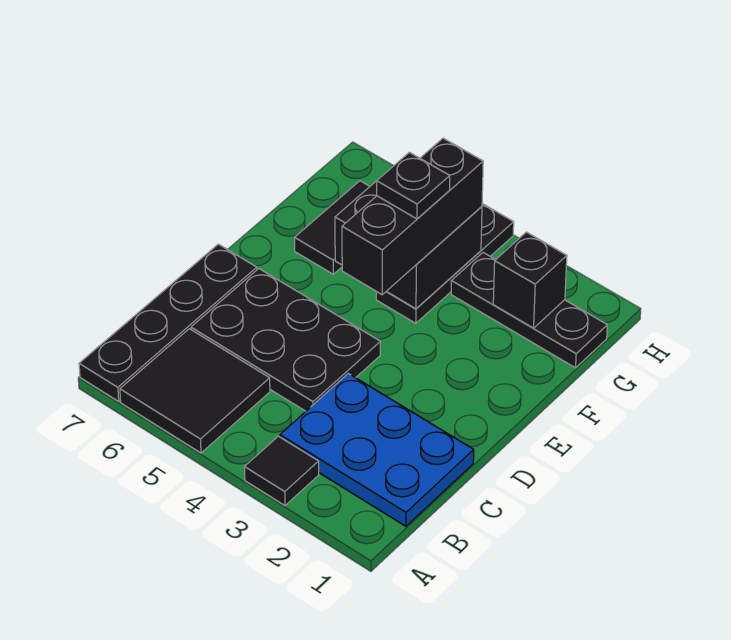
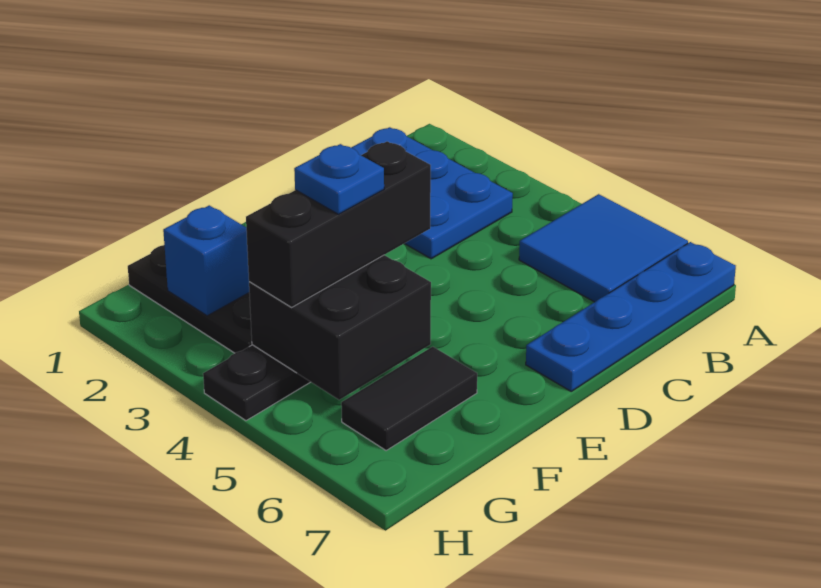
black tile A3 level 1 -> none
black tile A5:B6 level 1 -> blue tile A5:B6 level 1
black plate A7:D7 level 1 -> blue plate A7:D7 level 1
black plate C4:D6 level 1 -> none
black plate F4 level 4 -> blue plate F4 level 4
black brick G2 level 2 -> blue brick G2 level 2

